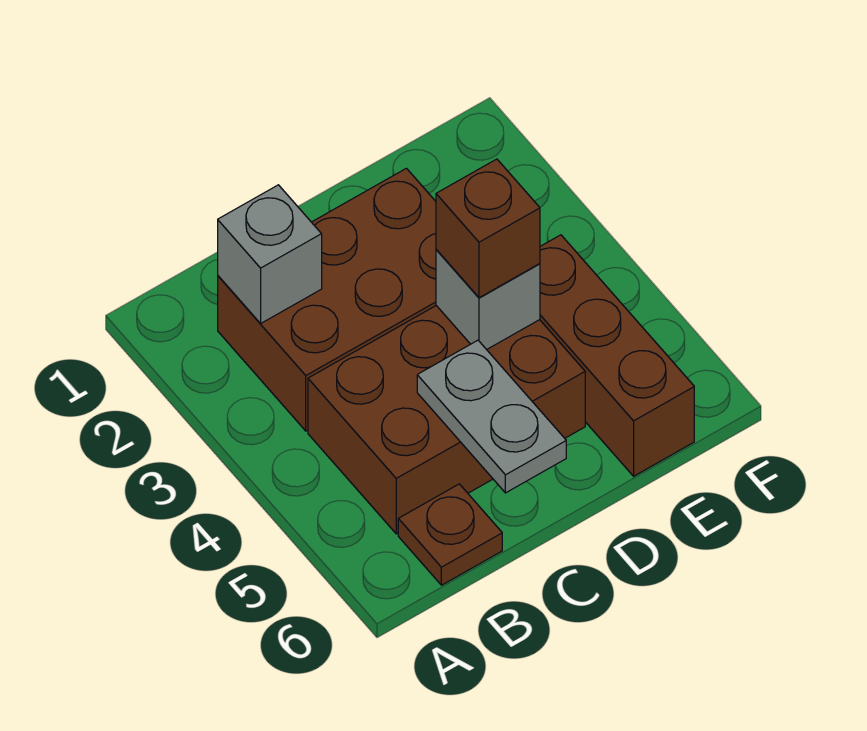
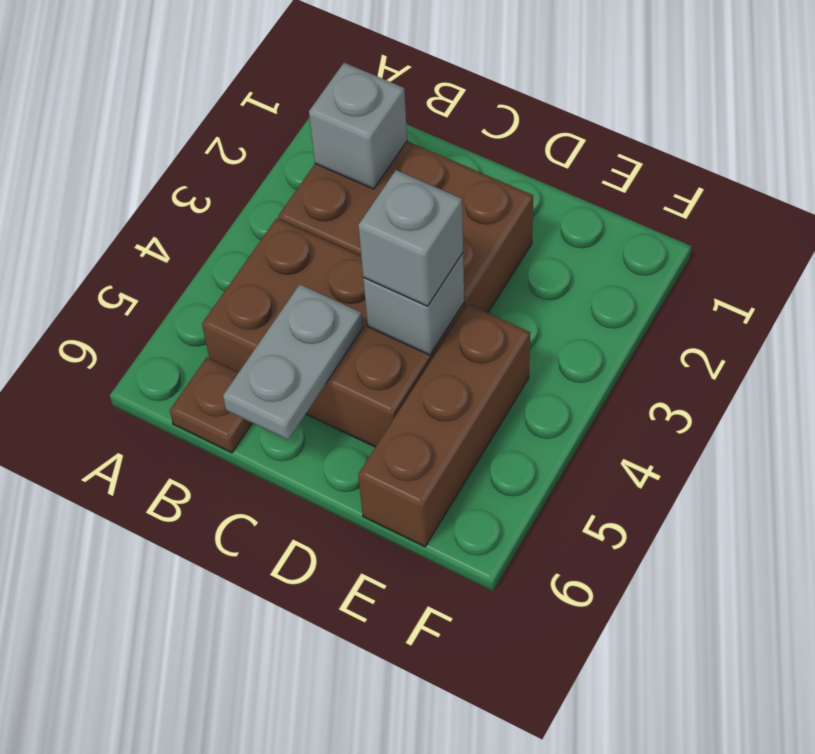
brown brick D4 level 3 -> grey brick D4 level 3

